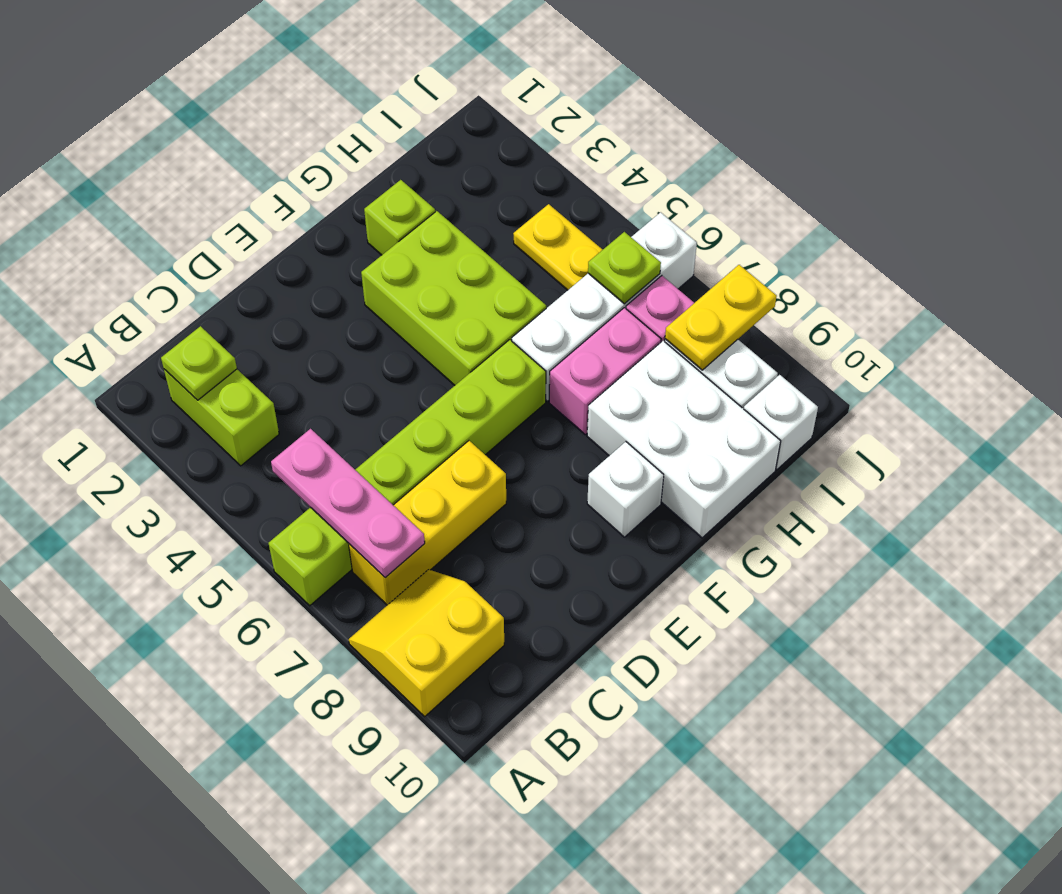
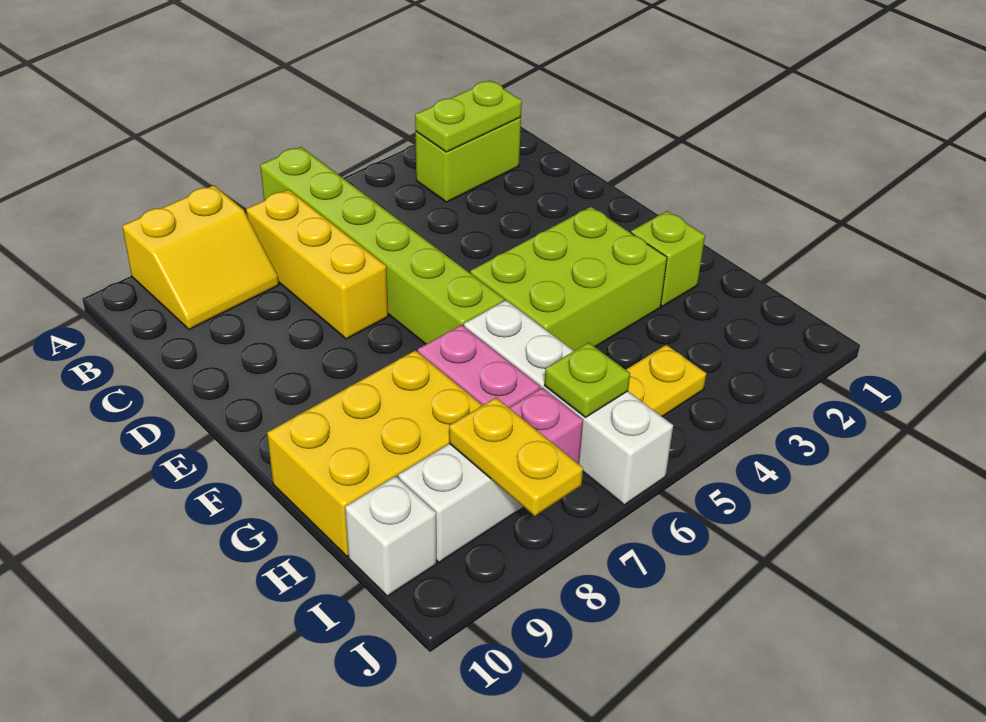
yellow slope A8:B9 level 1 top 9 -> yellow slope A8:B9 level 1 top A
lime plate B2 level 2 -> lime plate B2:B3 level 2
pink plate B5:B7 level 2 -> none
white brick F9 level 1 -> none
white brick G8:H10 level 1 -> yellow brick G8:H10 level 1

